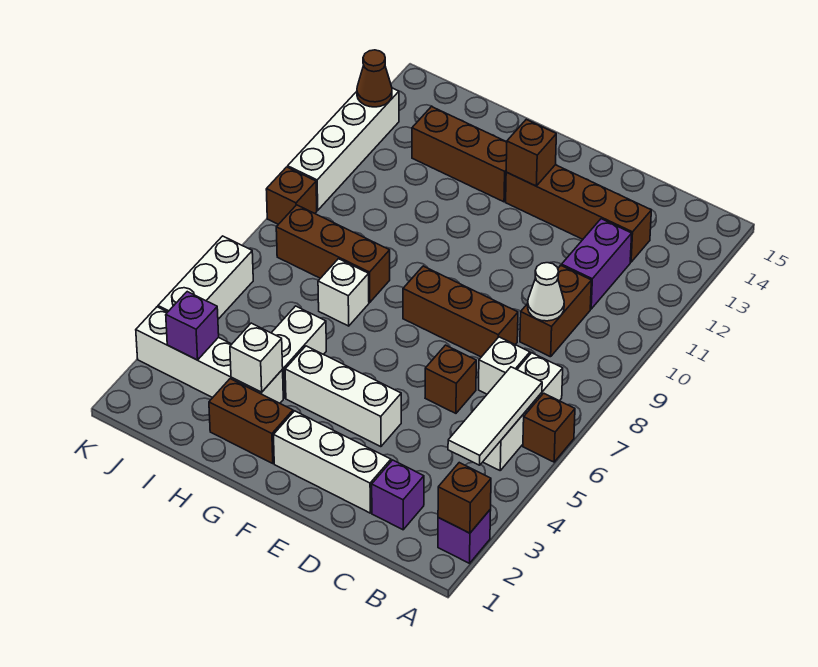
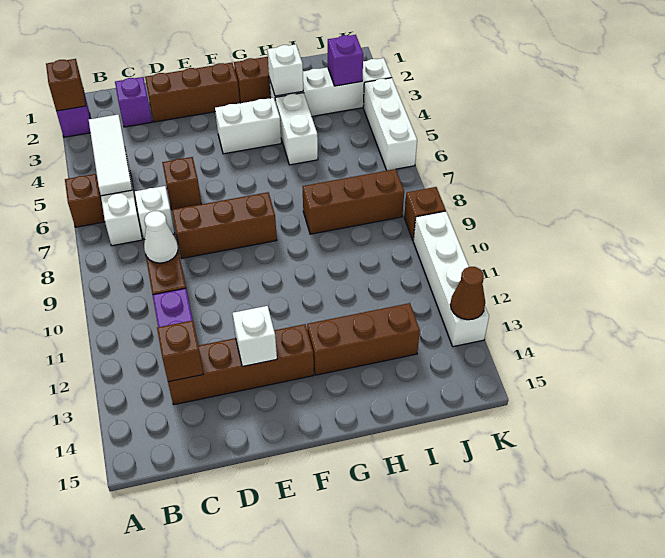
white brick D2:F2 level 1 -> brown brick D2:F2 level 1
white brick E4:G4 level 1 -> white brick F4:G4 level 1
brown brick F13 level 2 -> brown brick C13 level 2
white brick H7 level 1 -> white brick E13 level 2

